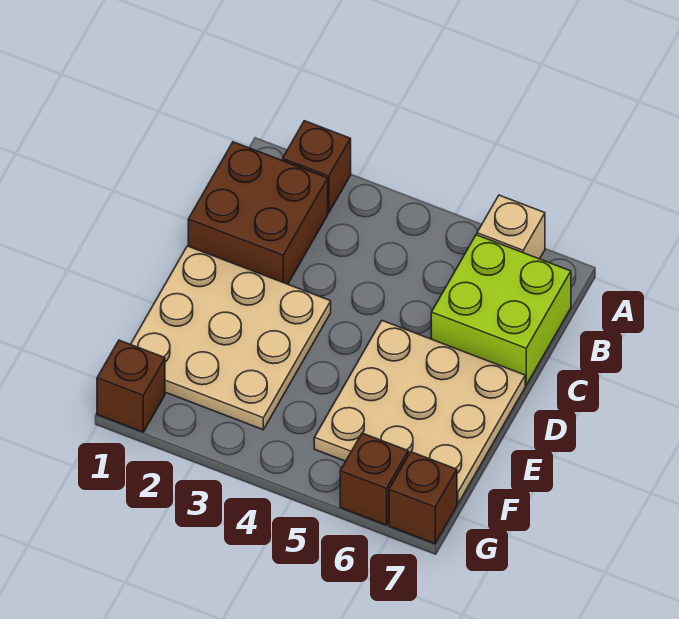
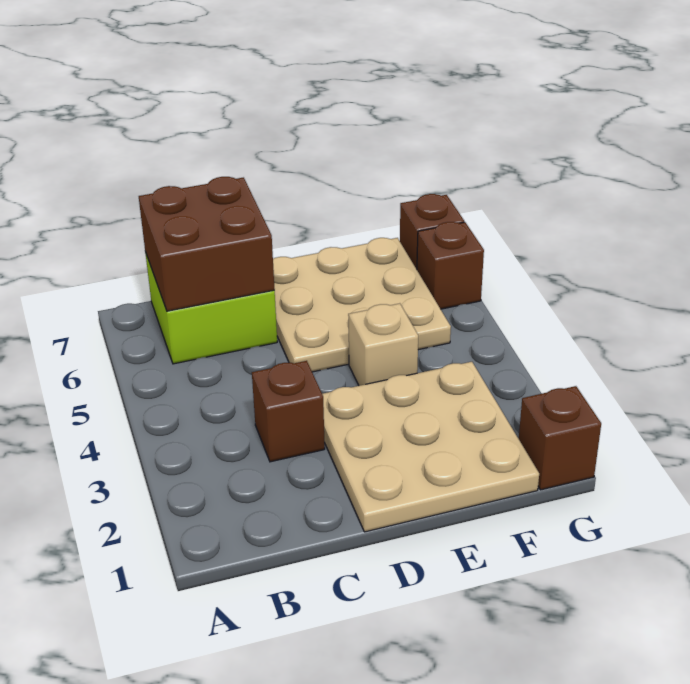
brown brick A2 level 1 -> brown brick C3 level 1
tan brick A6 level 1 -> tan brick E4 level 1
brown brick B1:C2 level 1 -> brown brick B6:C7 level 2

